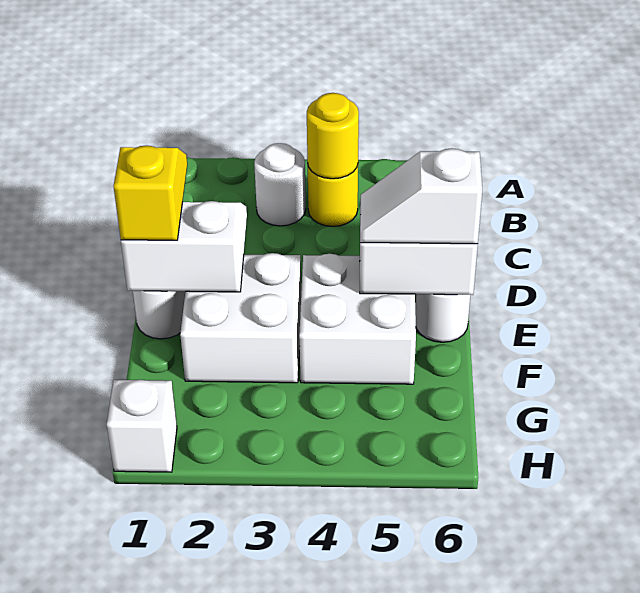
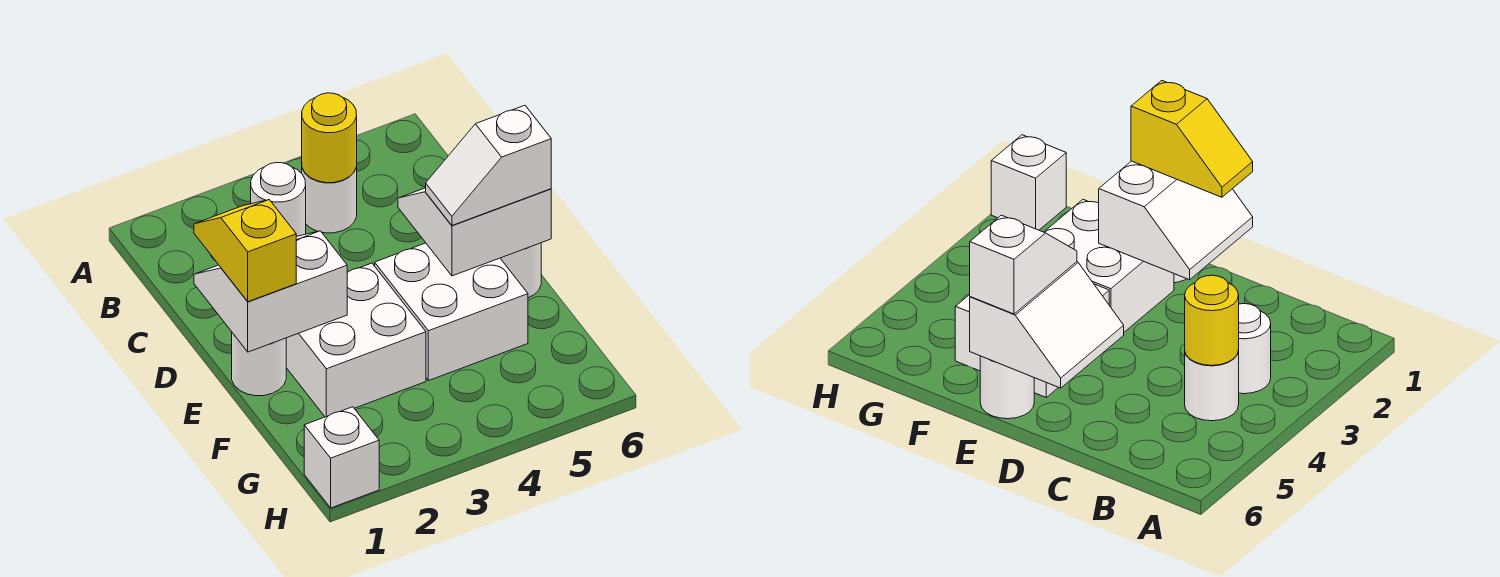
yellow round brick B4 level 1 -> white round brick B4 level 1

